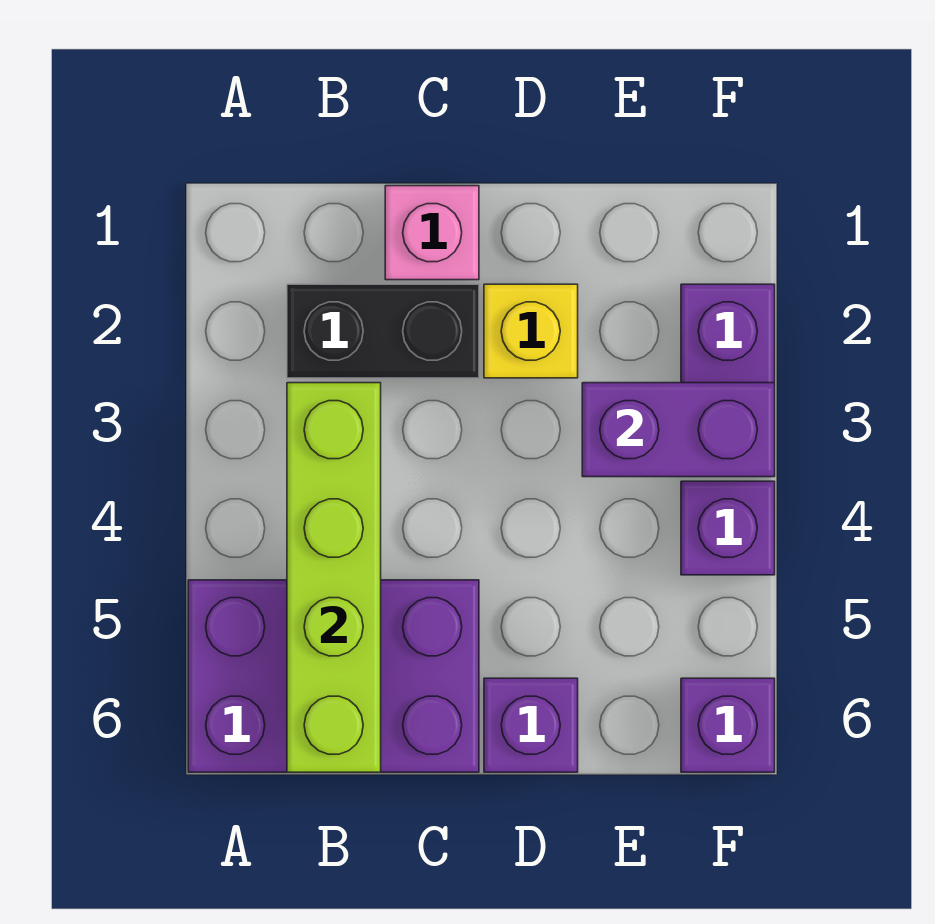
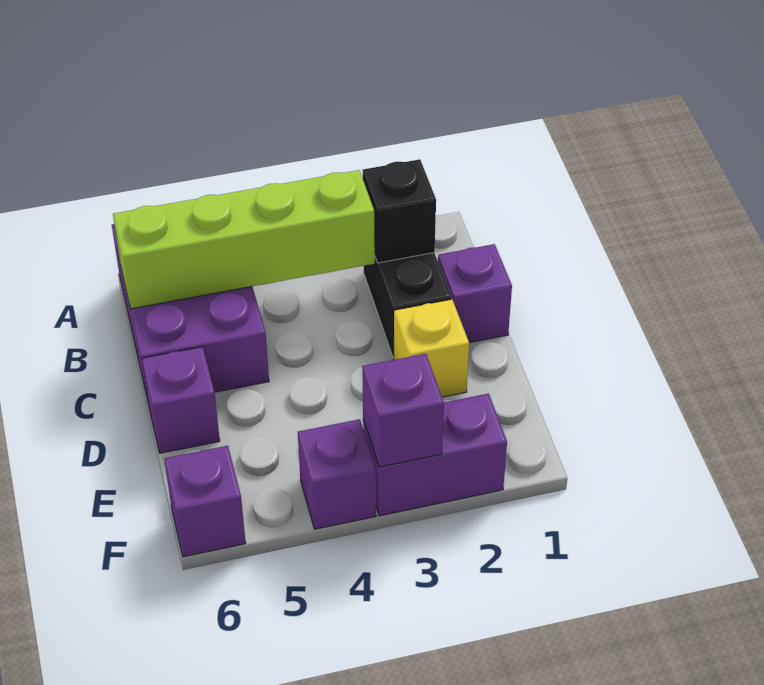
none -> black brick B2 level 2
pink brick C1 level 1 -> purple brick C1 level 1
purple brick E3:F3 level 2 -> purple brick F3 level 2

